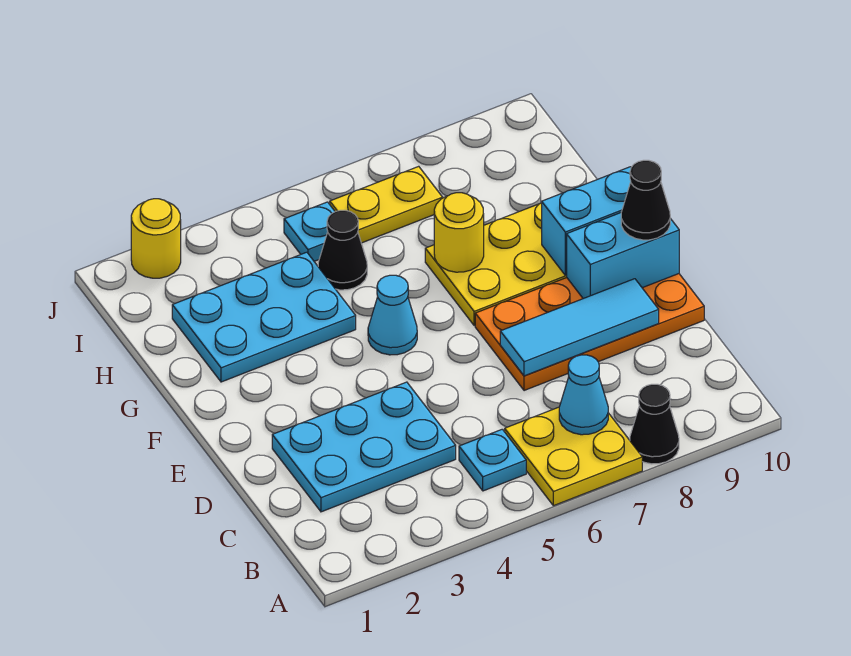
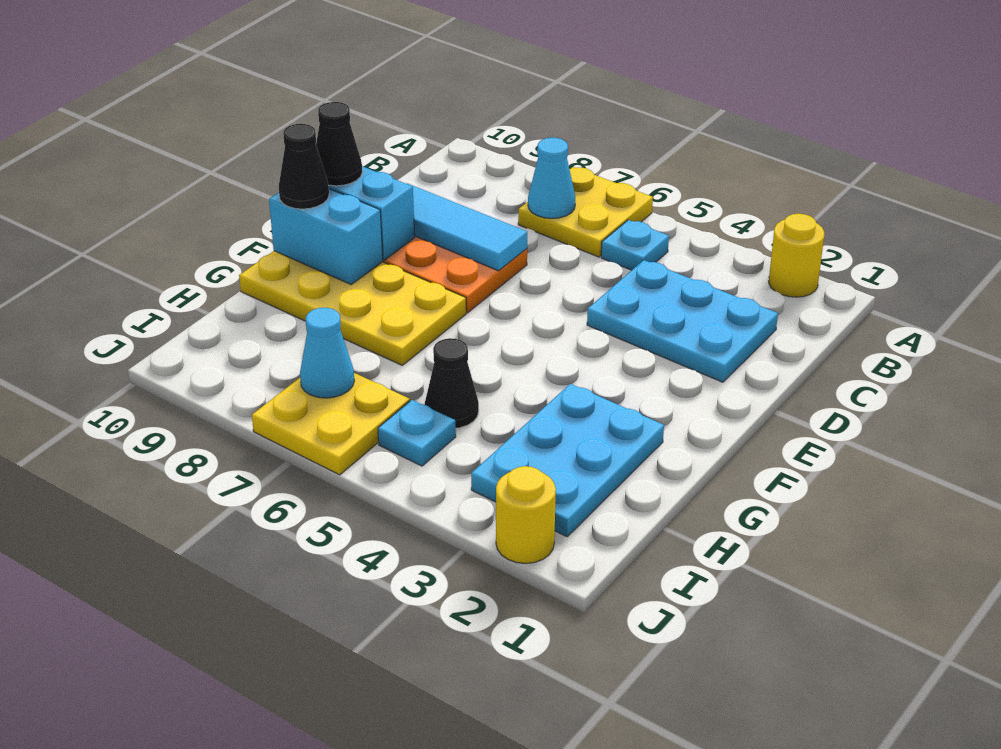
black cone A8 level 1 -> black cone F10 level 3
cyan cone F5 level 1 -> cyan cone I7 level 2
cyan plate G2:H4 level 1 -> cyan plate G2:I3 level 1
yellow round brick G7 level 2 -> yellow round brick A2 level 1
yellow plate I6:I7 level 1 -> yellow plate I6:J7 level 1

